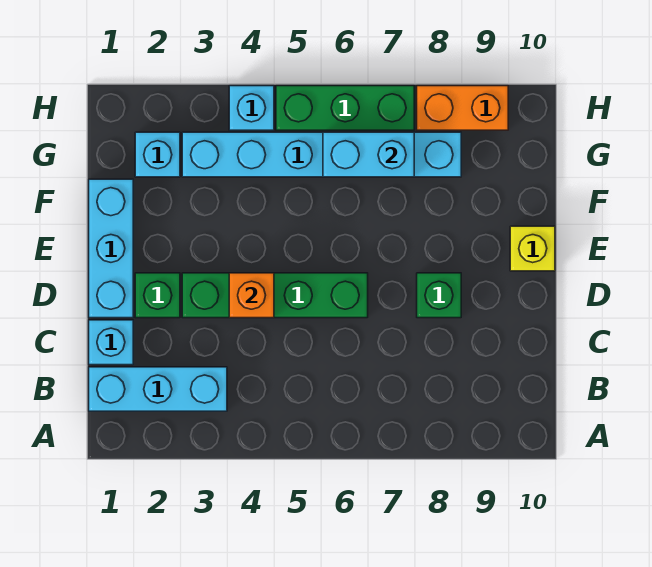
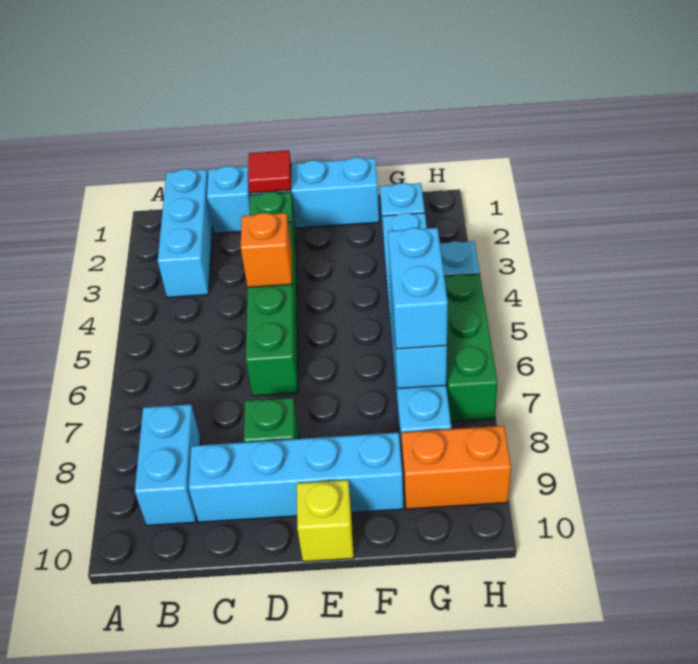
none -> cyan brick B8:B9 level 1
none -> cyan brick C9:F9 level 1
none -> red tile D1 level 2
none -> cyan brick G6:G7 level 3
orange brick H8:H9 level 1 -> orange brick G9:H9 level 1

